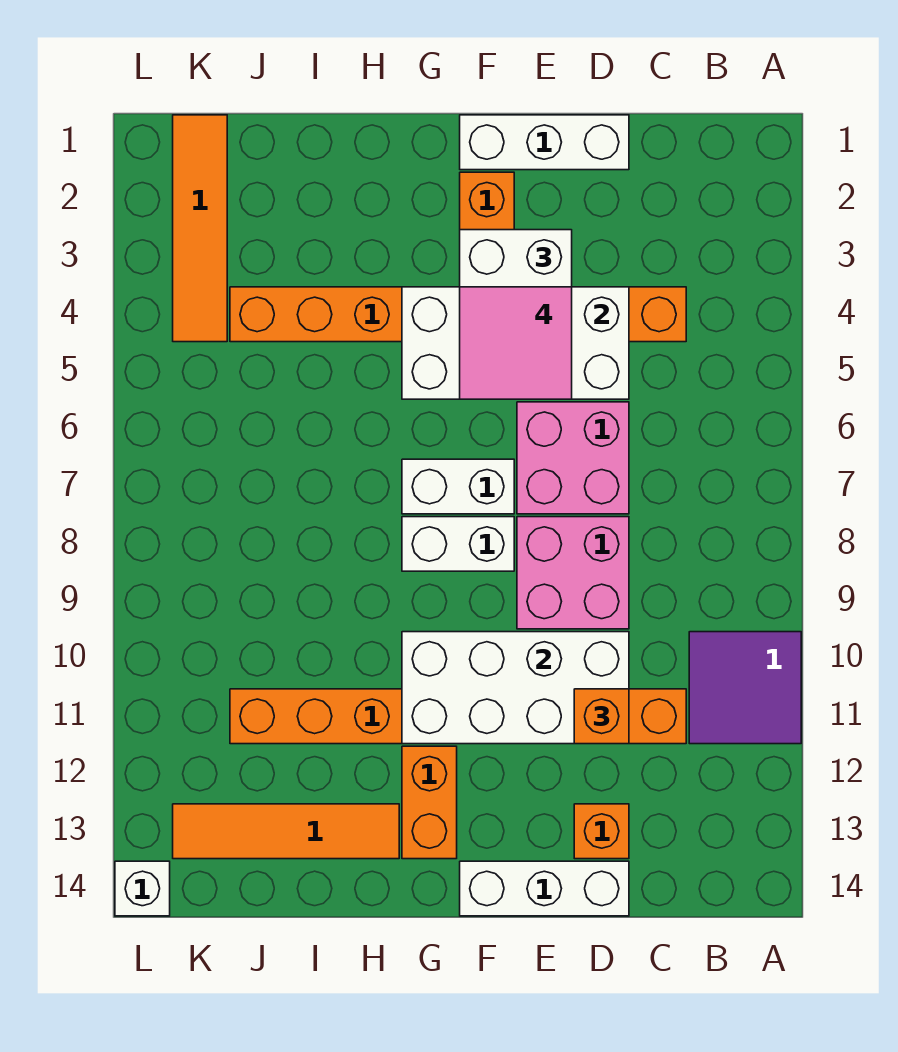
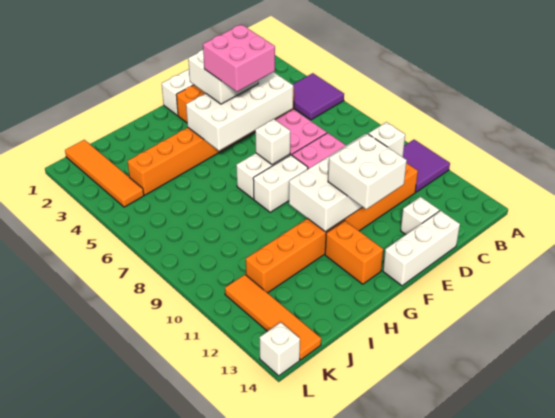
none -> purple tile A4:B5 level 1
orange brick D11 level 3 -> white brick D11 level 3
orange brick D13 level 1 -> white brick D13 level 1
pink tile E4:F5 level 4 -> pink brick E4:F5 level 4
none -> white brick E11:F12 level 3
none -> white brick F7 level 2
orange tile H13:K13 level 1 -> orange tile K11:K14 level 1

